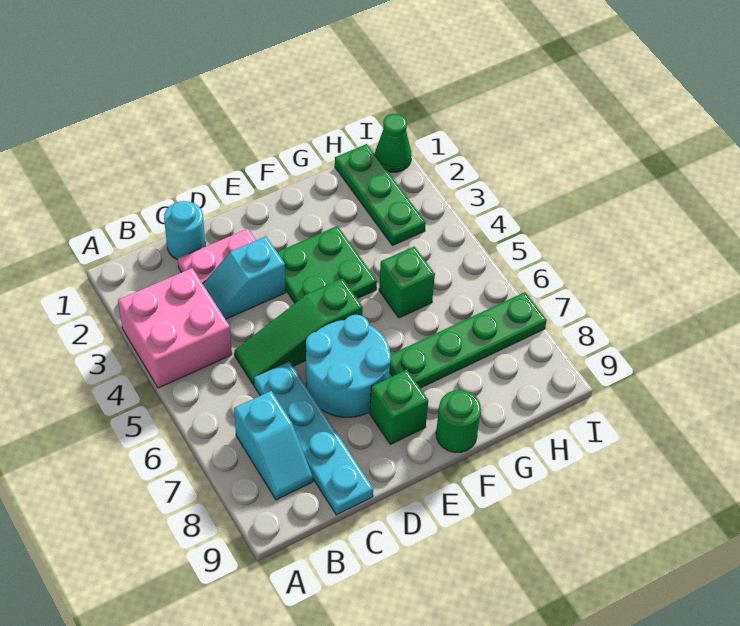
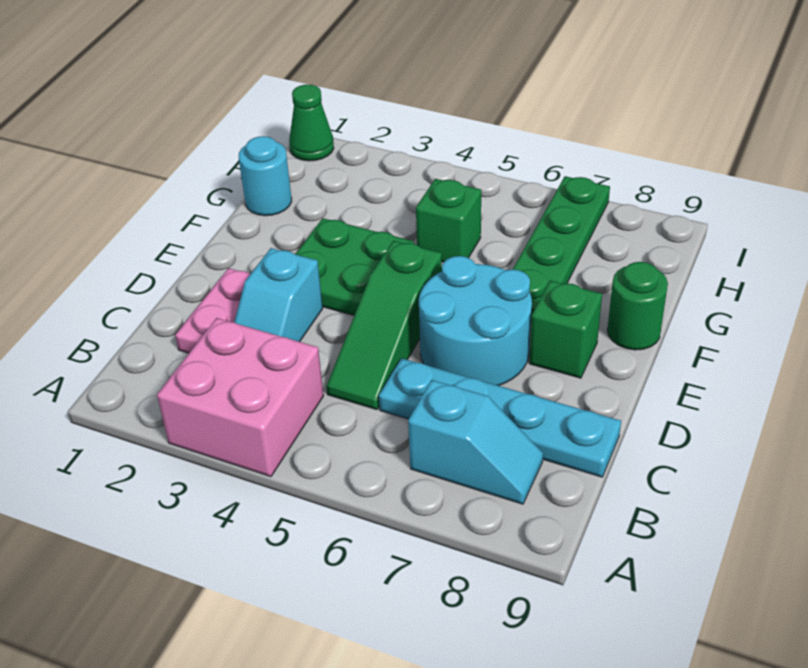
cyan round brick C1 level 1 -> cyan round brick G1 level 1
green plate H1:H3 level 1 -> none

